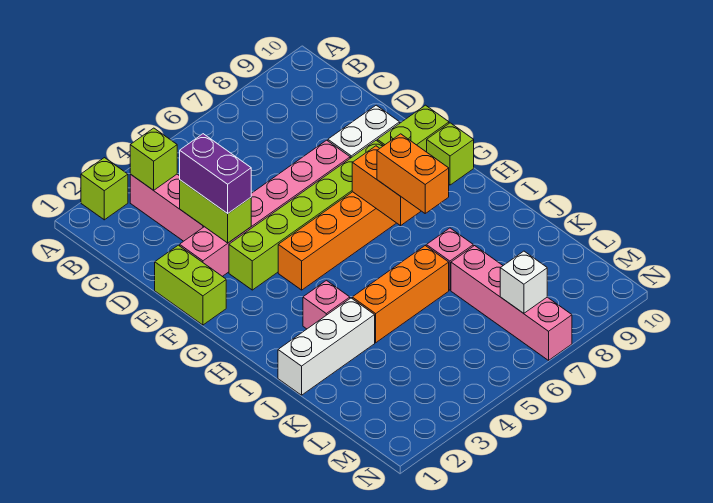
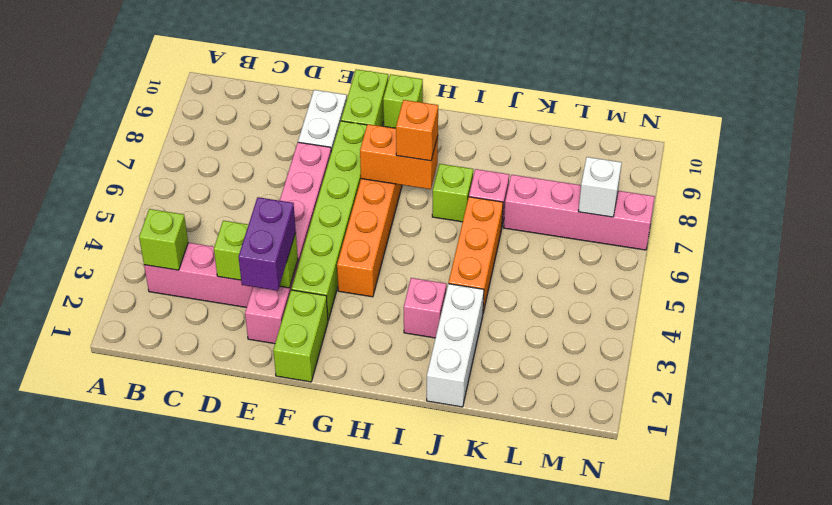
lime brick A2 level 1 -> lime brick I7 level 1
purple brick D3:E3 level 3 -> purple brick E2:E3 level 3
lime brick E1:F1 level 1 -> lime brick F1:F2 level 1
orange brick H7:I7 level 3 -> orange brick H7 level 3

